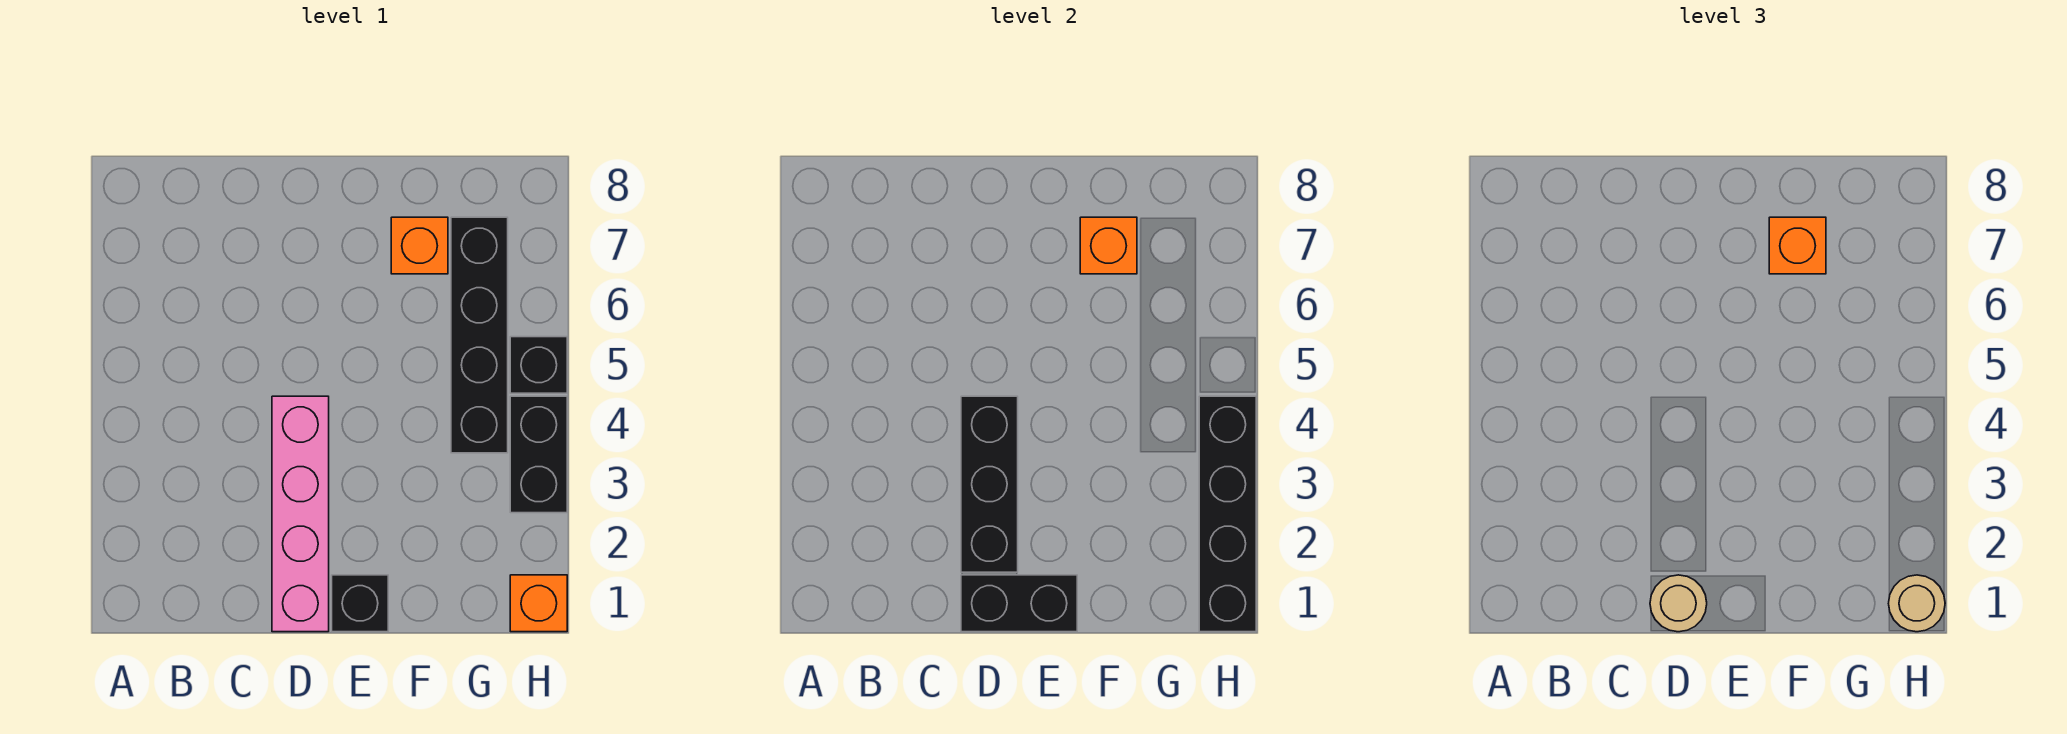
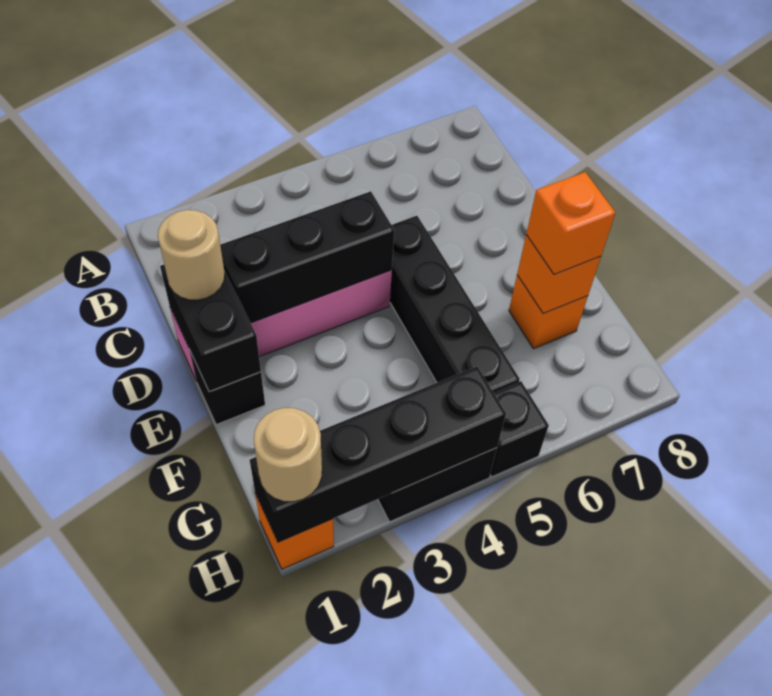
black brick G4:G7 level 1 -> black brick D5:G5 level 1

